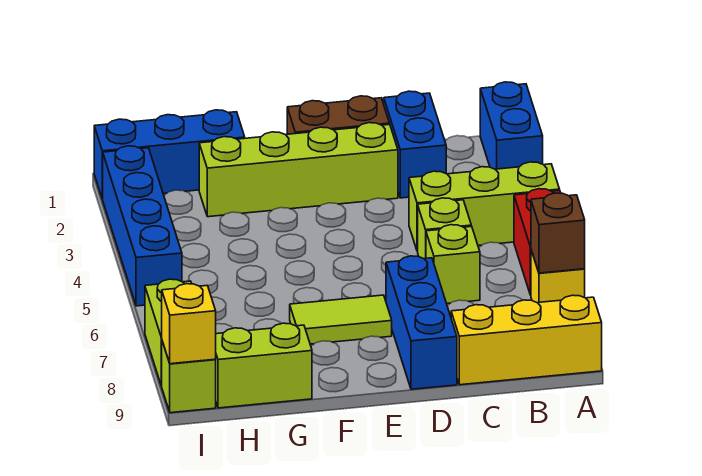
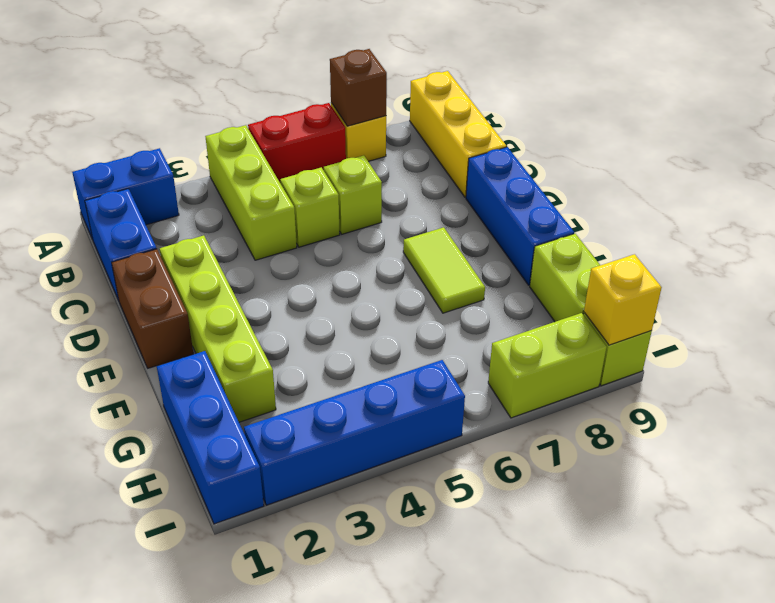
blue brick C1:C2 level 1 -> blue brick B1:C1 level 1
blue brick D7:D9 level 1 -> blue brick D9:F9 level 1

